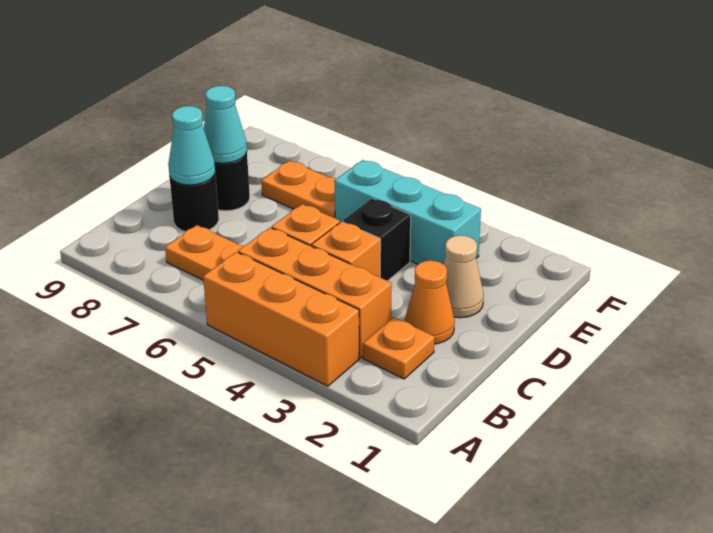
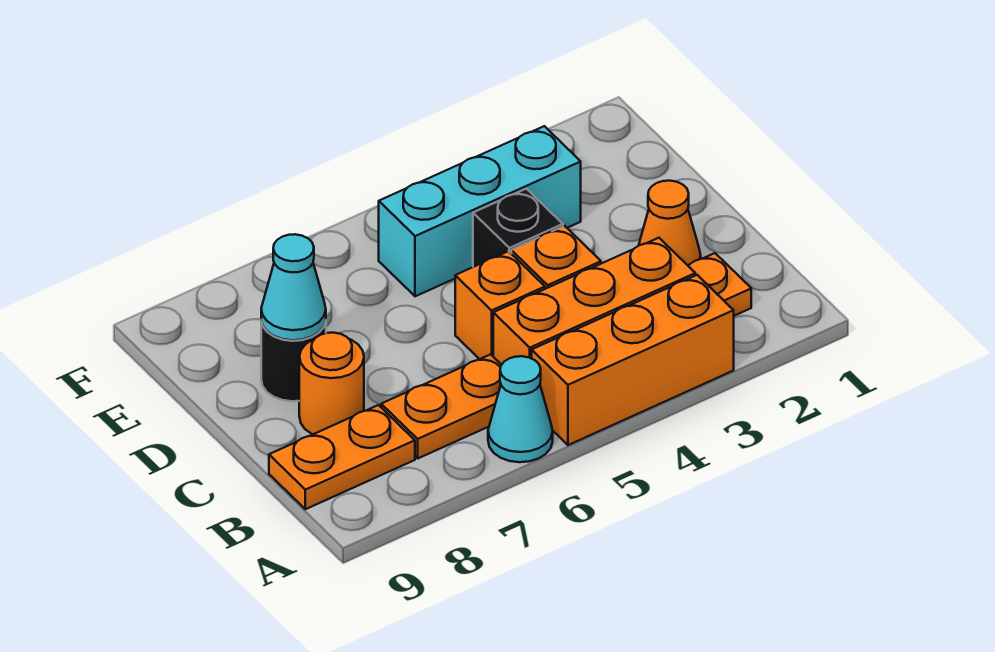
black round brick C8 level 1 -> orange round brick C8 level 1
cyan cone C8 level 2 -> cyan cone A6 level 1
tan cone D2 level 1 -> none
orange plate E6:E7 level 1 -> orange plate B8:B9 level 1

